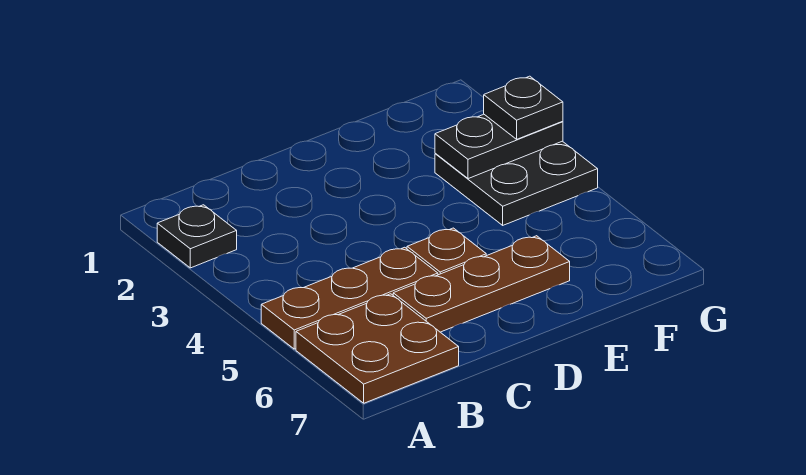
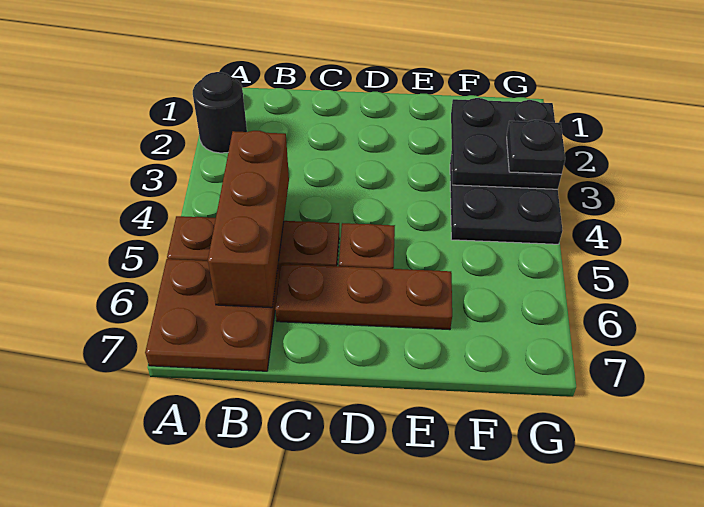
black plate A2 level 1 -> black round brick A2 level 1
none -> brown brick B4:B6 level 2
black plate F3:G3 level 2 -> black plate F2:G3 level 2

